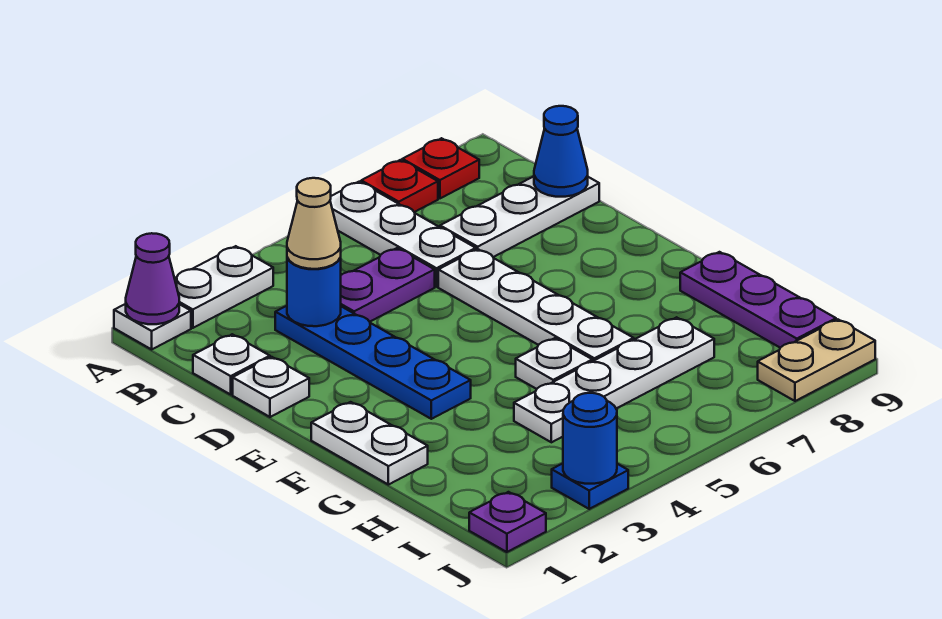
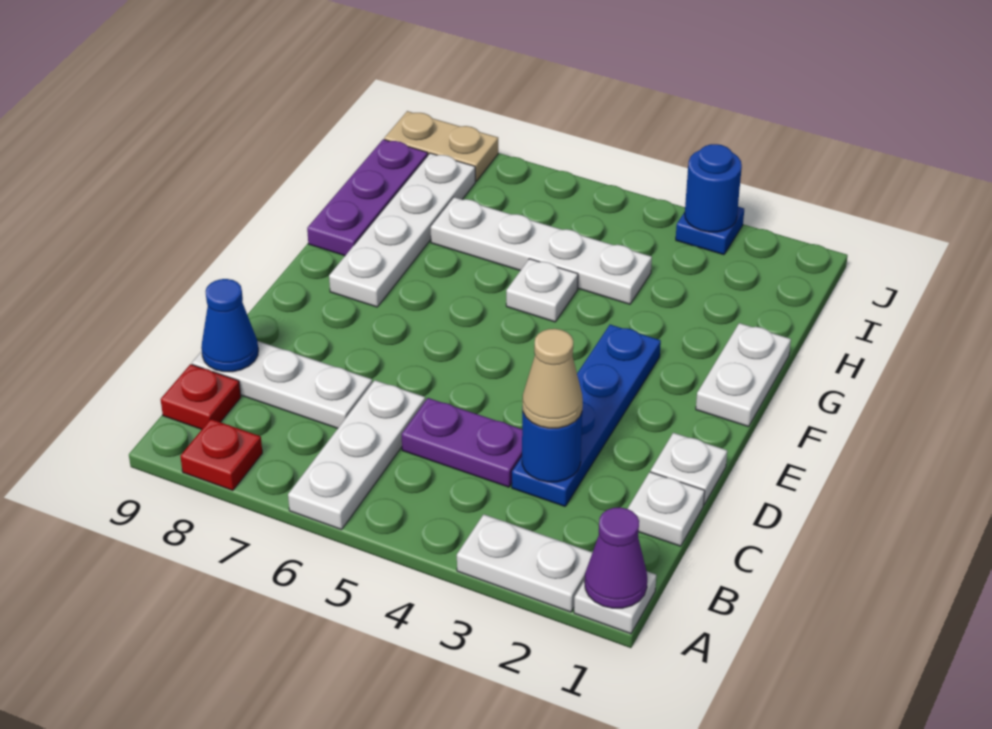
red plate A7 level 1 -> red plate B9 level 1
white plate D6:G6 level 1 -> white plate F8:I8 level 1
purple plate J1 level 1 -> none

